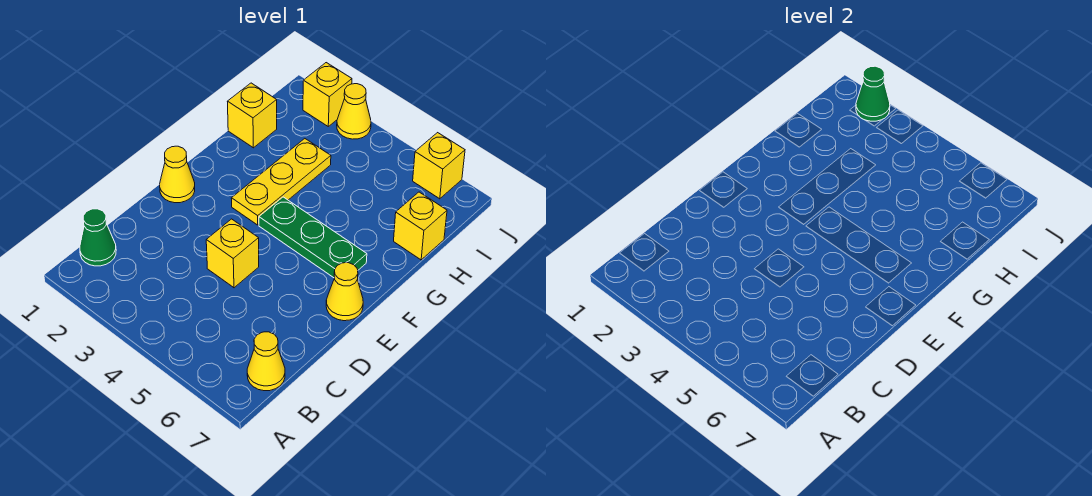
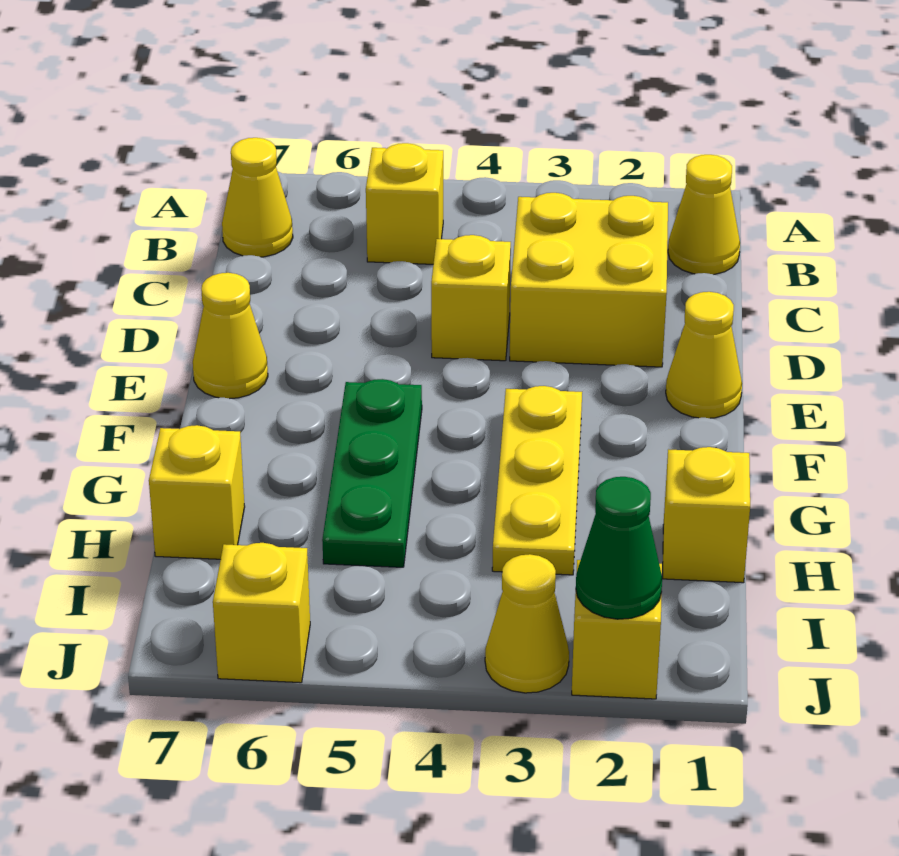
green cone B1 level 1 -> yellow cone B1 level 1
none -> yellow brick B5 level 1
none -> yellow brick C2:D3 level 1
green plate F4:F6 level 1 -> green plate F5:H5 level 1

